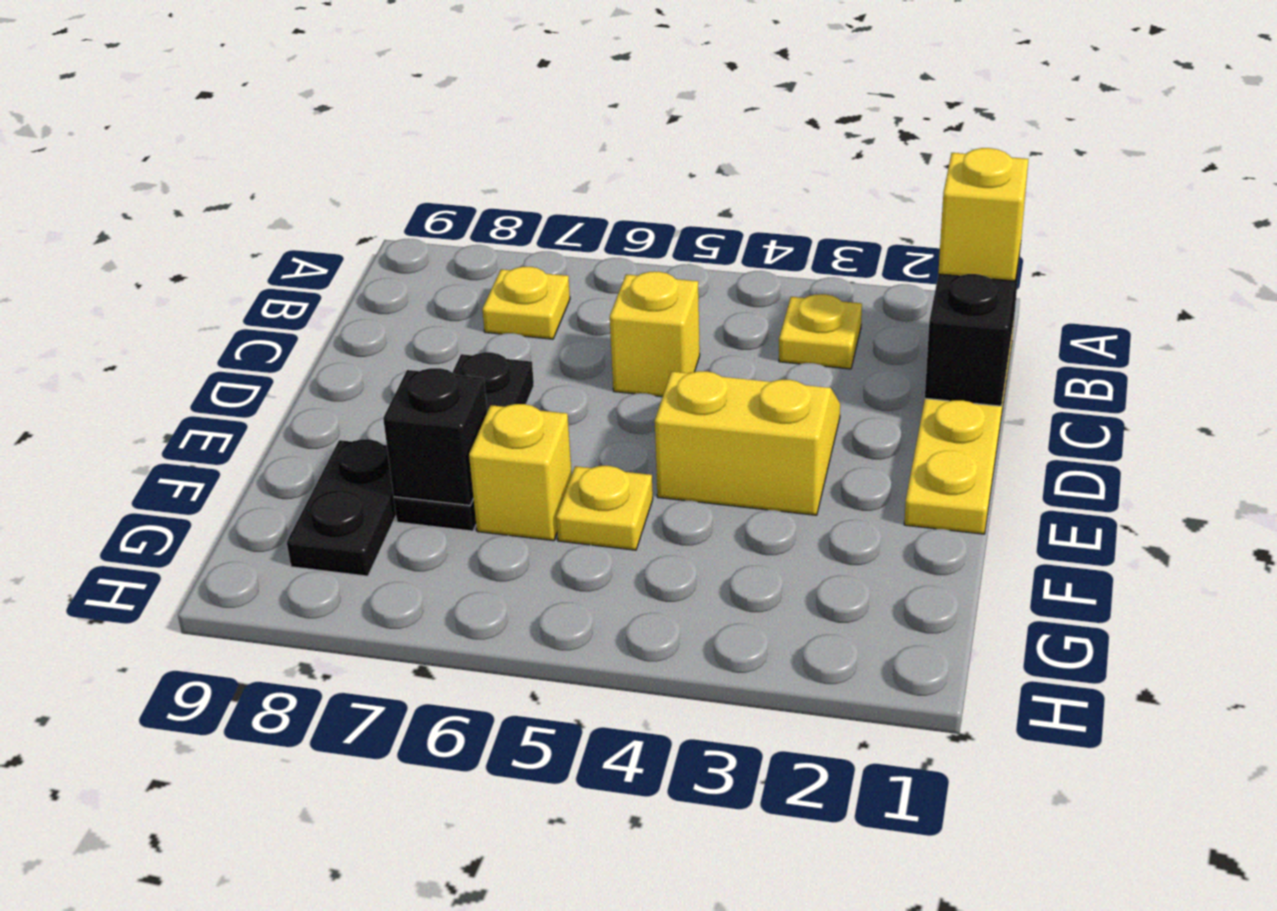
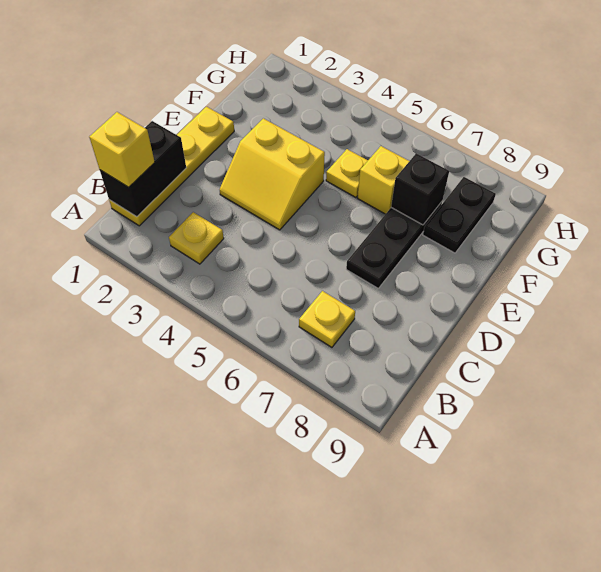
yellow brick C5 level 1 -> none

